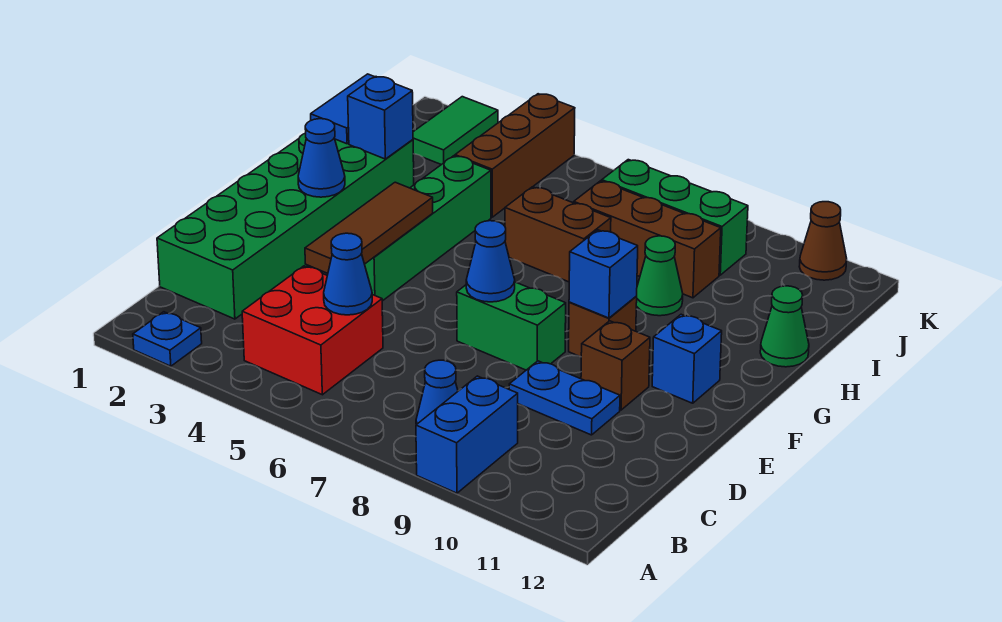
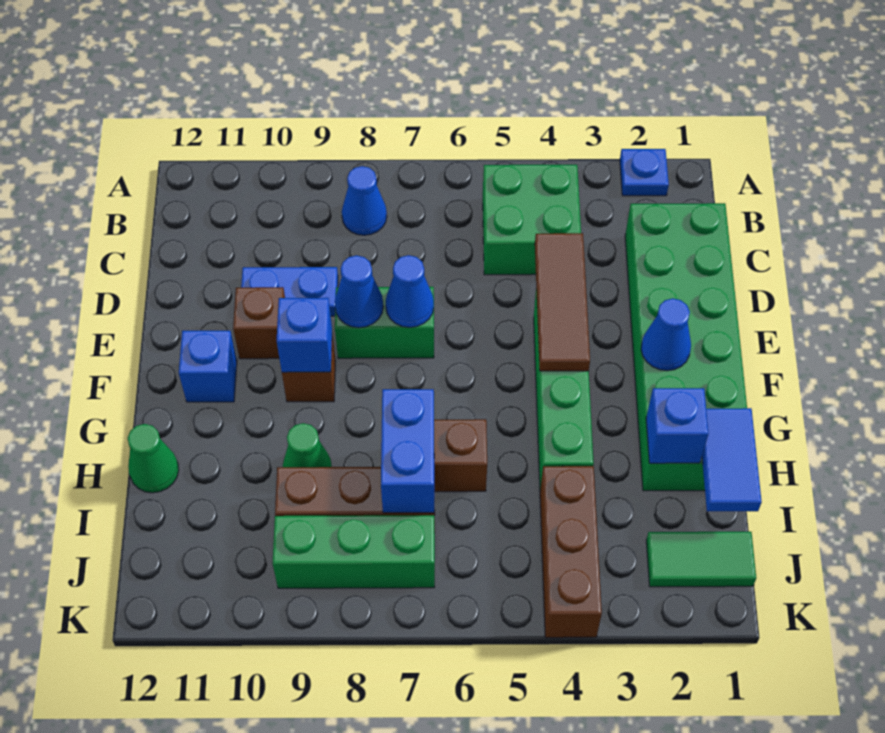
blue brick A9:B9 level 1 -> blue brick H7:I7 level 2
red brick B4:C5 level 1 -> green brick B4:C5 level 1
blue cone C5 level 2 -> blue cone E8 level 2
green tile J2:K2 level 1 -> green tile J1:J2 level 1
brown cone K11 level 1 -> none

